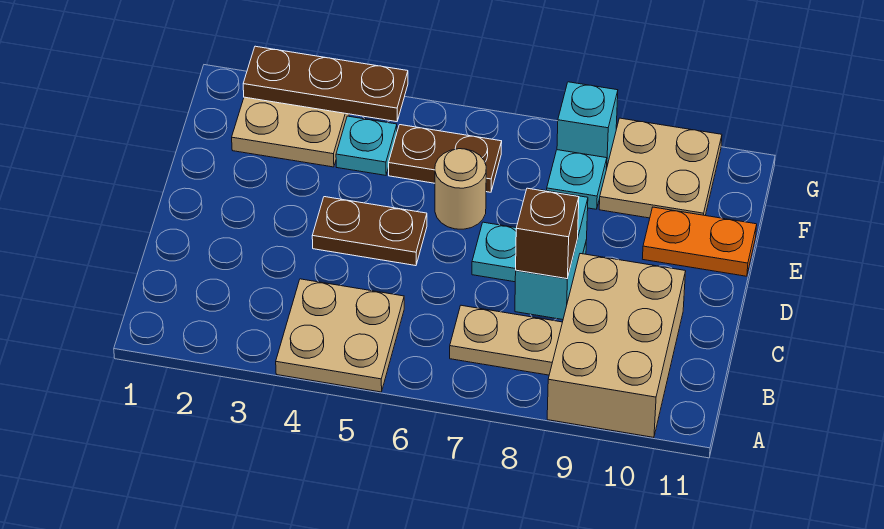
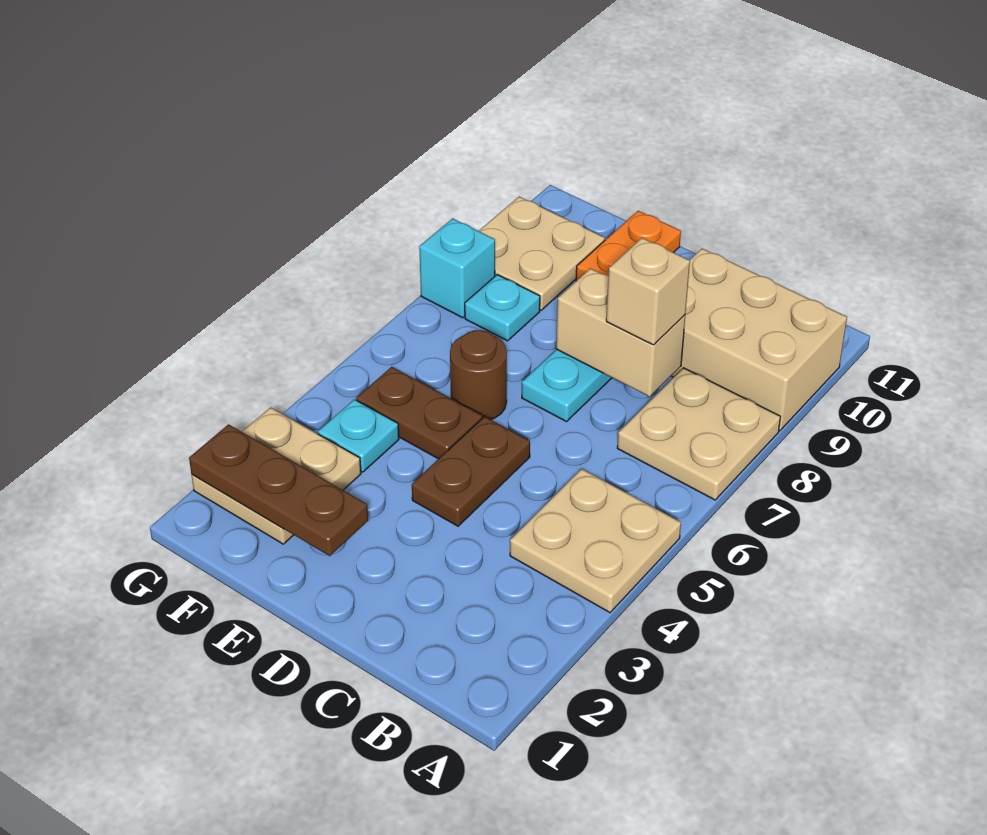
tan plate B7:B8 level 1 -> tan plate A7:B8 level 1
cyan brick C8:D8 level 2 -> tan brick C8:D8 level 2
brown brick C8 level 3 -> tan brick C8 level 3
tan round brick E6 level 1 -> brown round brick E6 level 1
brown plate F5:F6 level 1 -> brown plate E5:F5 level 1
brown plate G2:G4 level 2 -> brown plate E2:G2 level 2

